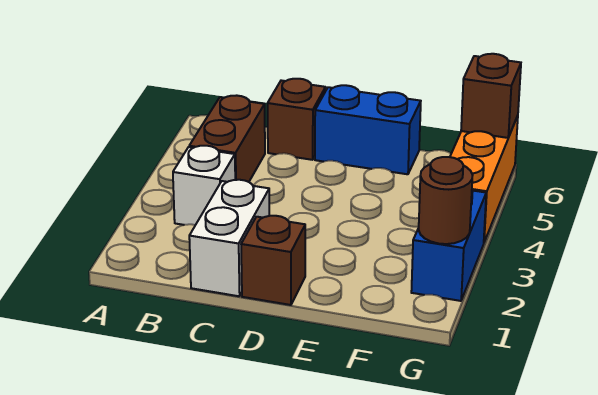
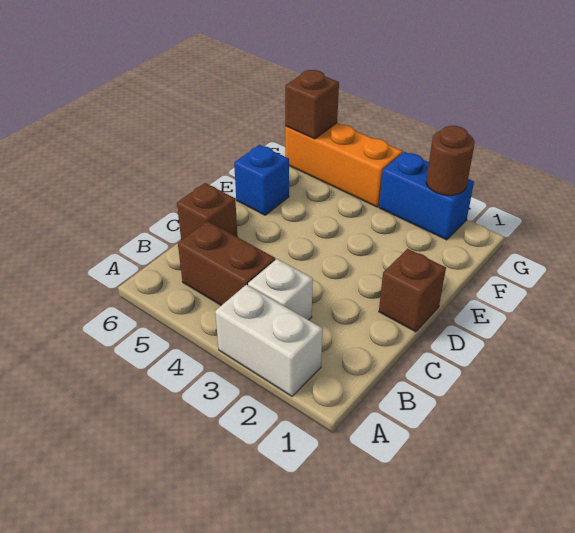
white brick C1:C2 level 1 -> white brick A2:A3 level 1
blue brick D6:E6 level 1 -> blue brick E6 level 1

